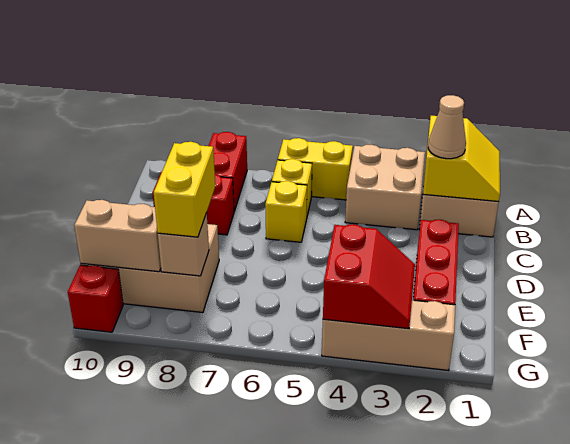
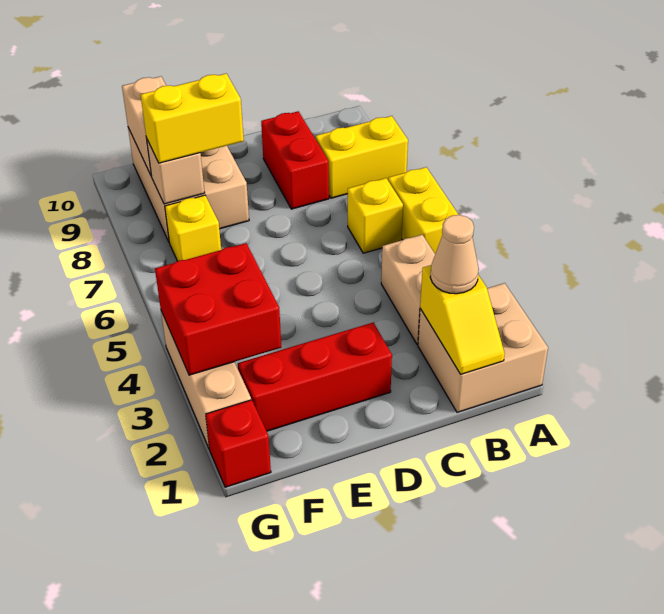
yellow slope A1:B2 level 2 top 2 -> yellow slope B1:B2 level 2 top 2
tan brick A3:B4 level 1 -> tan brick B3:B4 level 1
red brick A8:B8 level 1 -> yellow brick A8:B8 level 1
yellow brick C6 level 1 -> yellow brick F7 level 1
red slope F3:G4 level 2 top 4 -> red brick F3:G4 level 2
red brick G10 level 1 -> red brick G1 level 1

